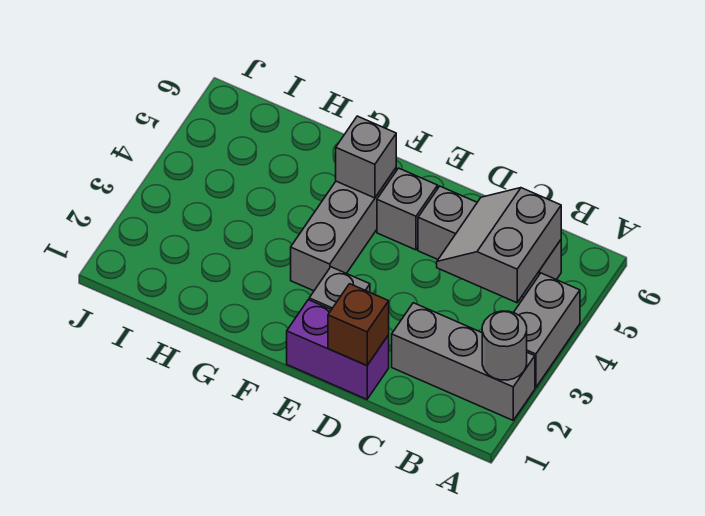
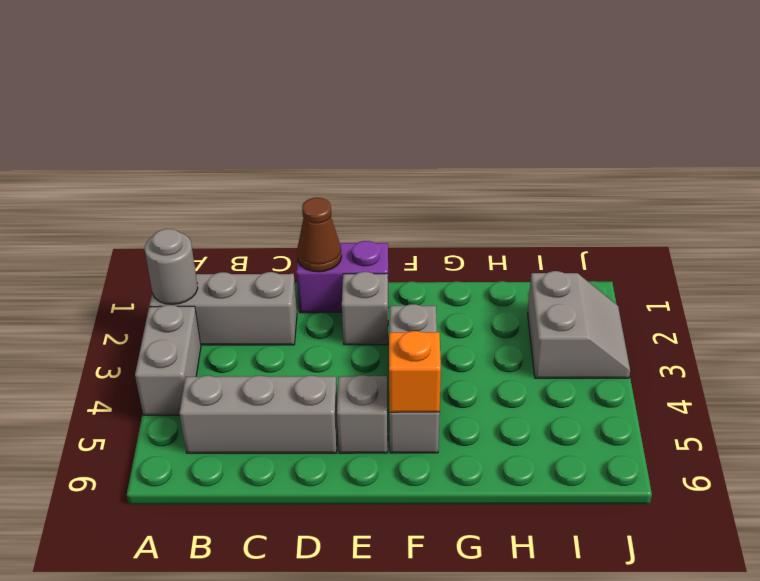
grey slope B4:C5 level 2 top B -> grey slope I2:J3 level 1 top I
brown brick D1 level 2 -> brown cone D1 level 2
grey brick F5 level 2 -> orange brick F5 level 2

